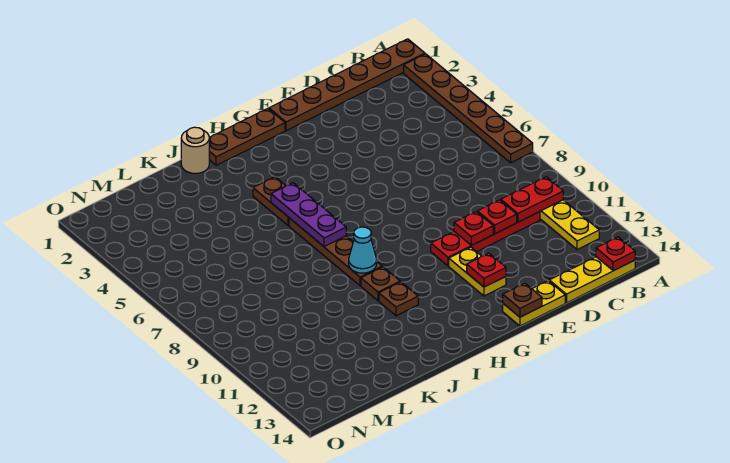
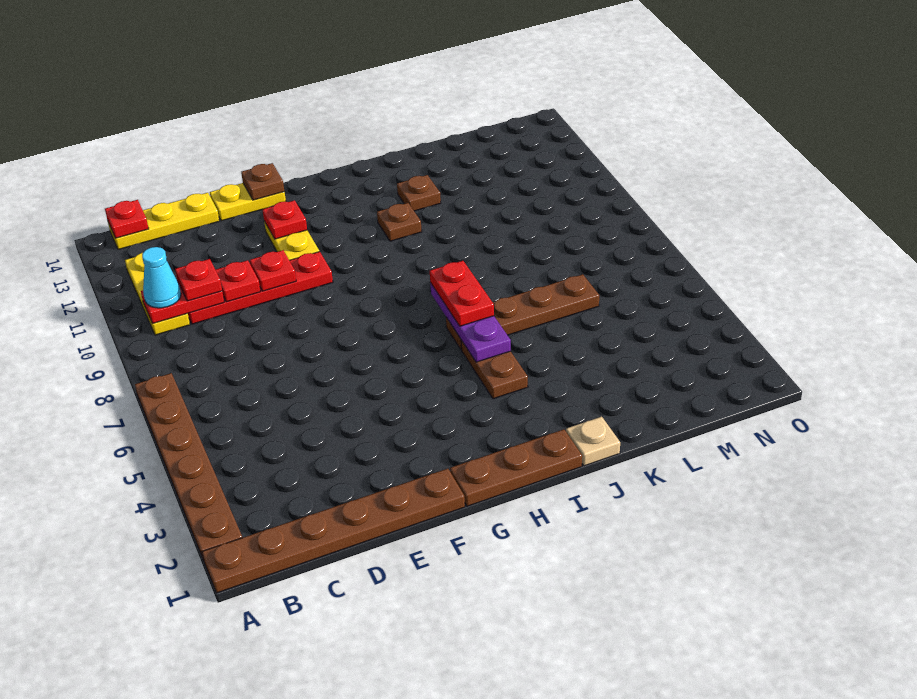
none -> red plate C10 level 3
brown plate I6:I9 level 1 -> brown plate I6:L6 level 1
none -> red plate I6:I7 level 3
cyan cone I9 level 2 -> cyan cone B10 level 3
brown plate I10 level 1 -> brown plate J12 level 1
tan round brick J1 level 1 -> tan plate J1 level 1

